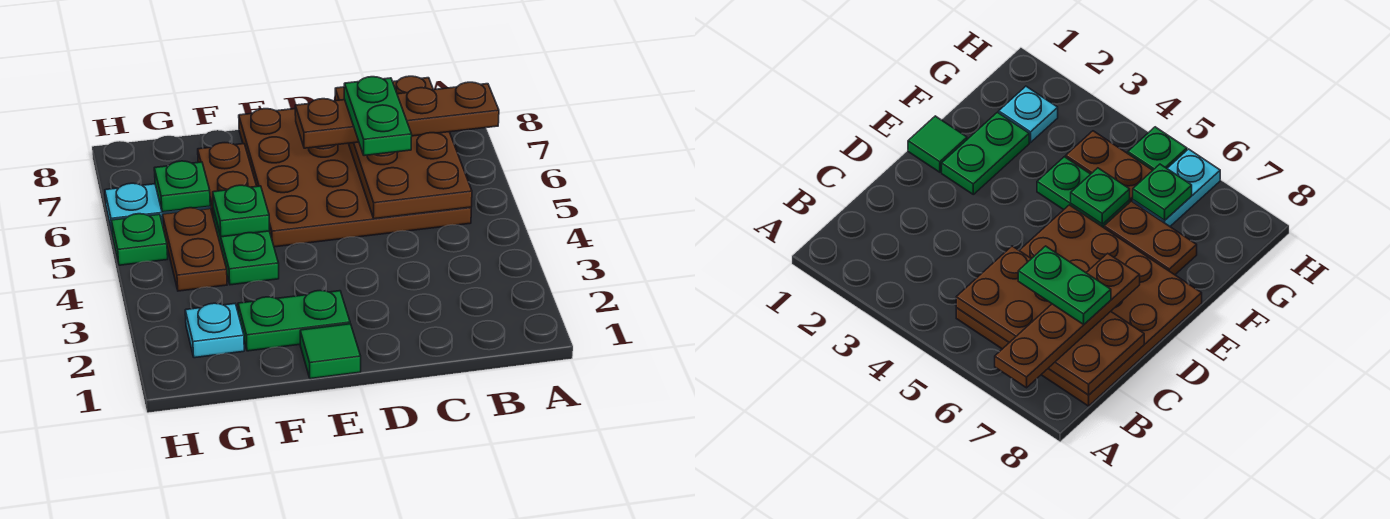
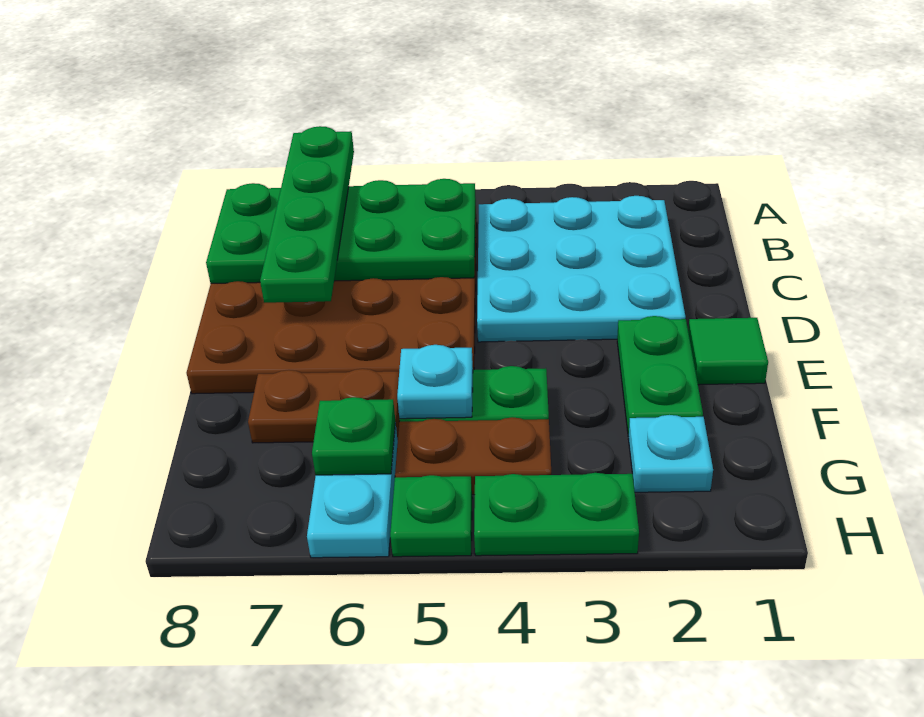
brown plate A7:D7 level 3 -> green plate A7:D7 level 3
none -> cyan plate B2:D4 level 1
brown plate B5:C8 level 2 -> green plate B5:C8 level 2
green plate C6:C7 level 4 -> green plate H3:H4 level 1
green plate F5 level 2 -> cyan plate F5 level 2

